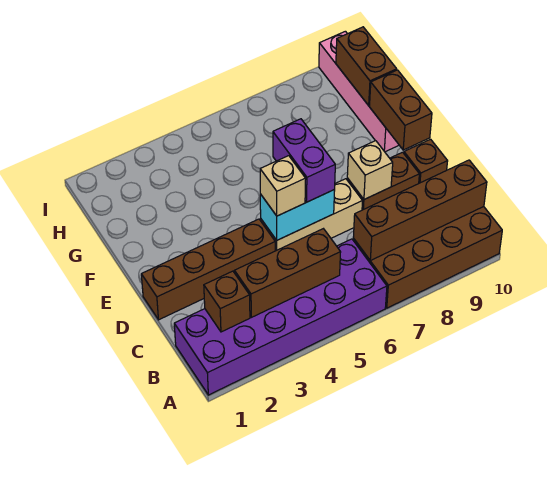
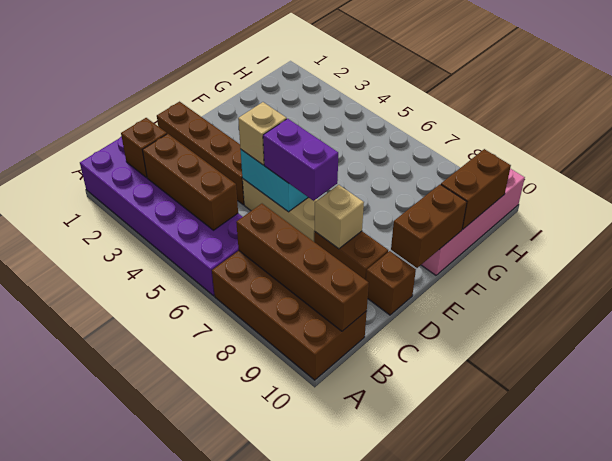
purple brick D6:E6 level 3 -> purple brick D6:D7 level 3

